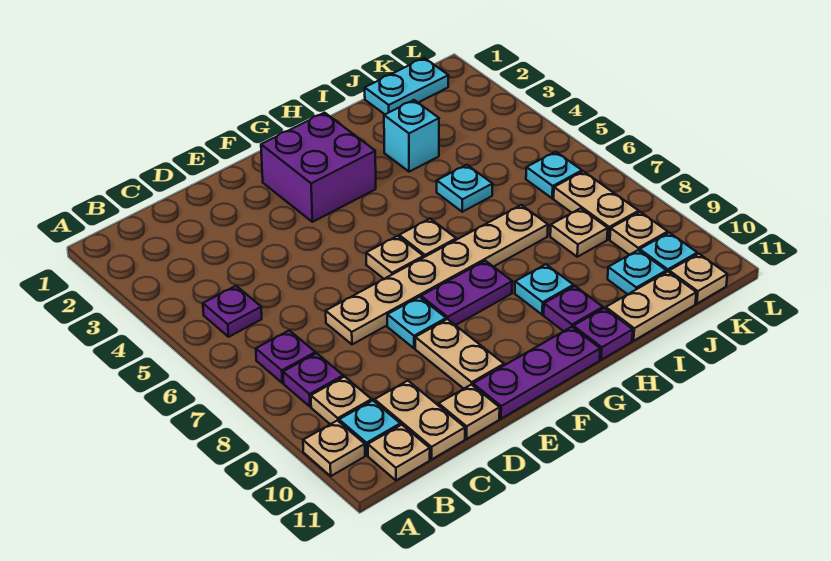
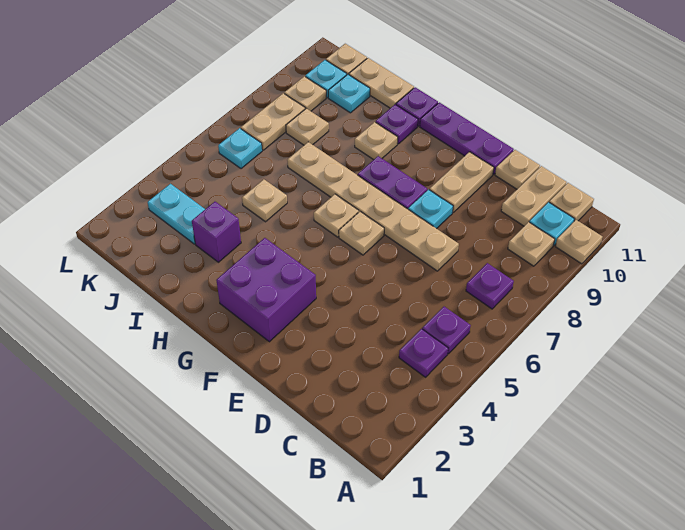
purple plate B8 level 1 -> purple plate B4 level 1
cyan plate H9 level 1 -> tan plate H9 level 1
cyan brick I3 level 1 -> purple brick I3 level 1
cyan plate I5 level 1 -> tan plate I5 level 1
cyan plate J1:K1 level 1 -> cyan plate J3:K3 level 1

